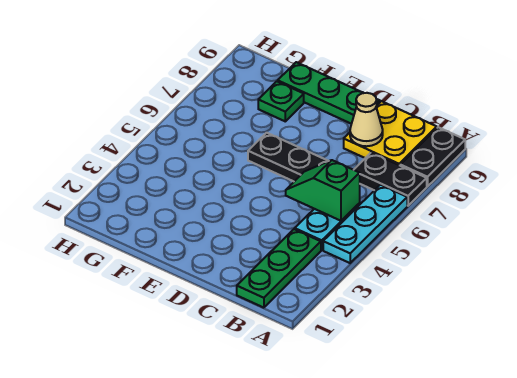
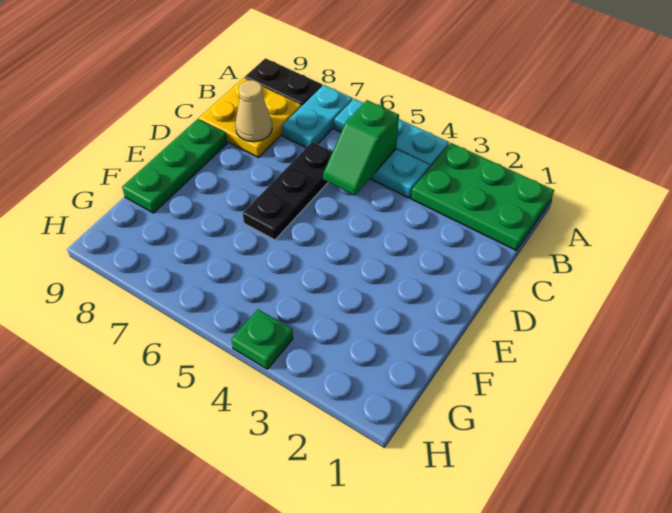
black plate A7:B7 level 1 -> cyan plate A7:B7 level 1
green plate B1:B3 level 1 -> green plate A1:B3 level 1
green plate F8 level 1 -> green plate H4 level 1

